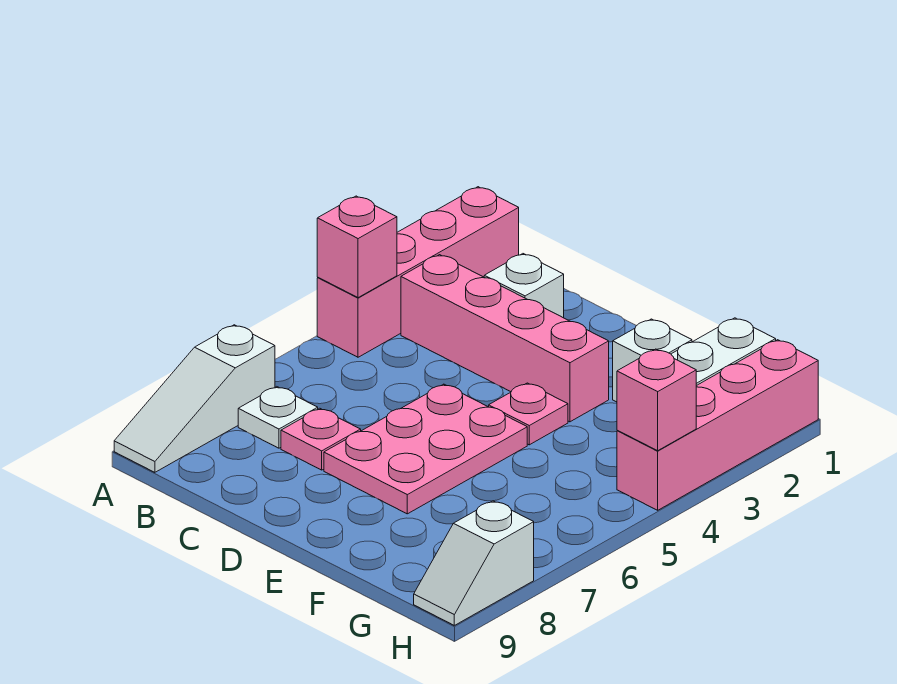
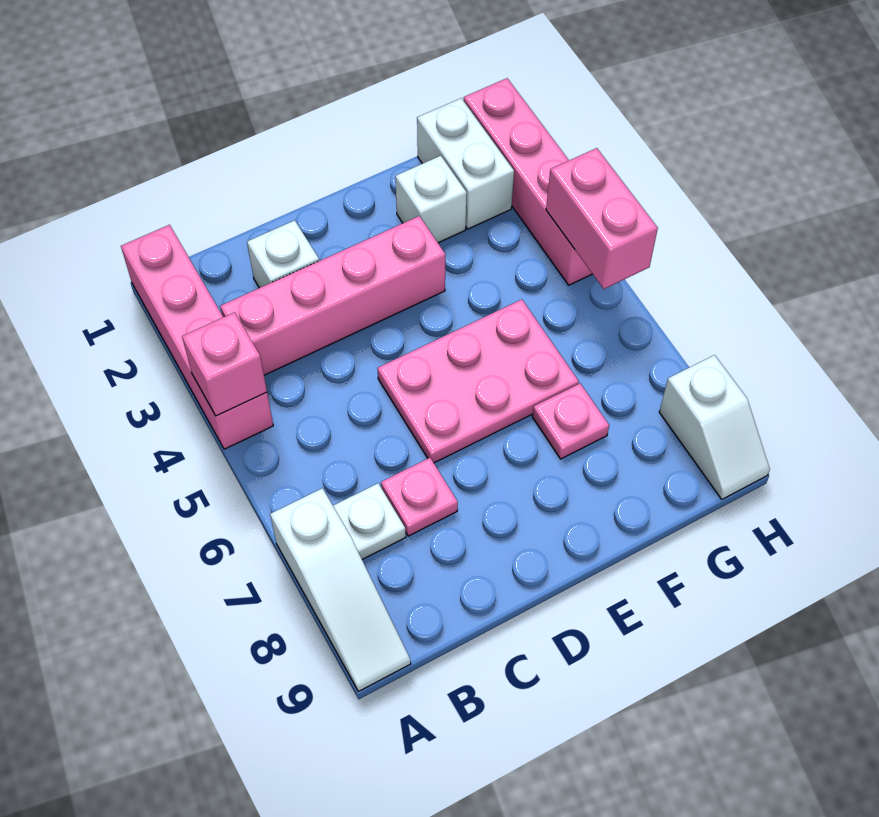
pink plate D5:E7 level 1 -> pink plate D5:F6 level 1
pink plate E4 level 1 -> pink plate F7 level 1
pink brick H4 level 2 -> pink brick H4:H5 level 2

